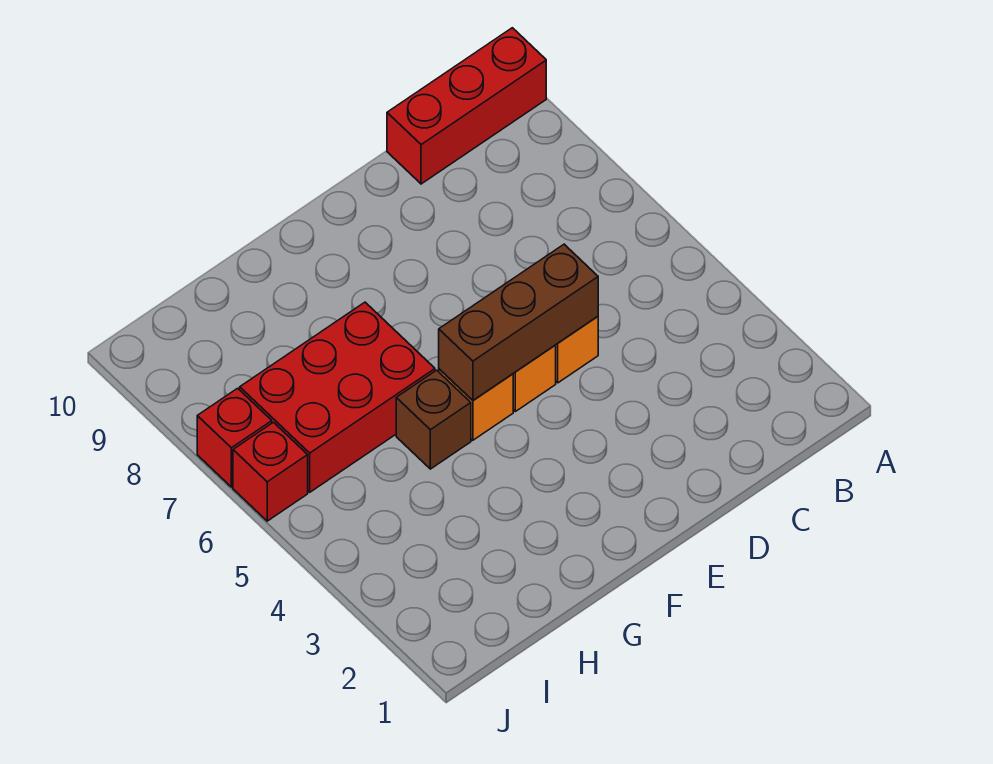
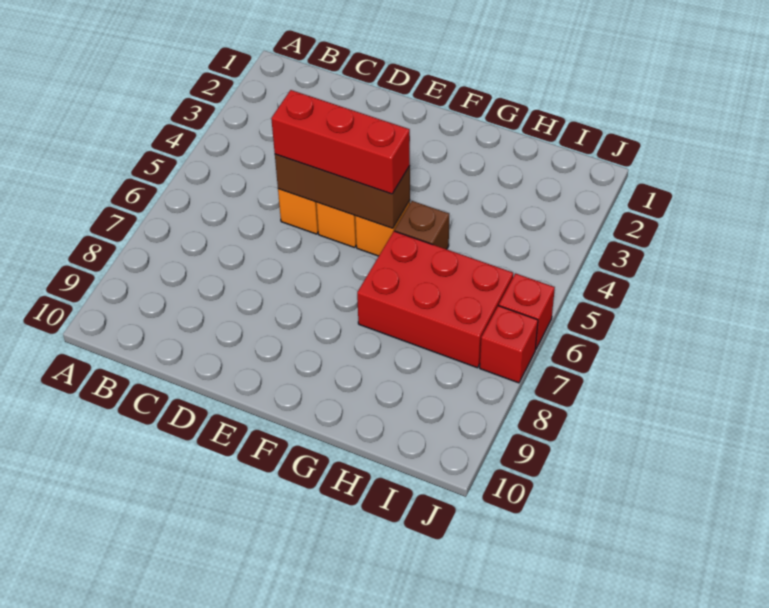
red brick A10:C10 level 1 -> red brick D5:F5 level 3

